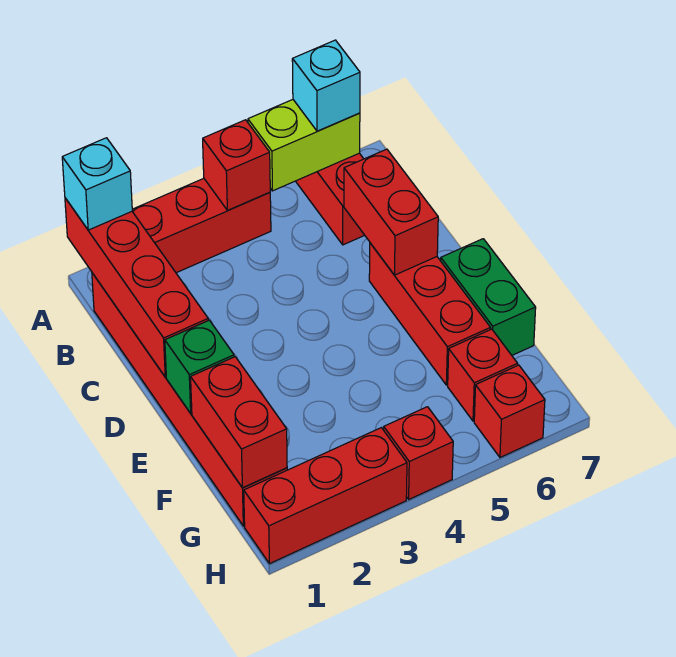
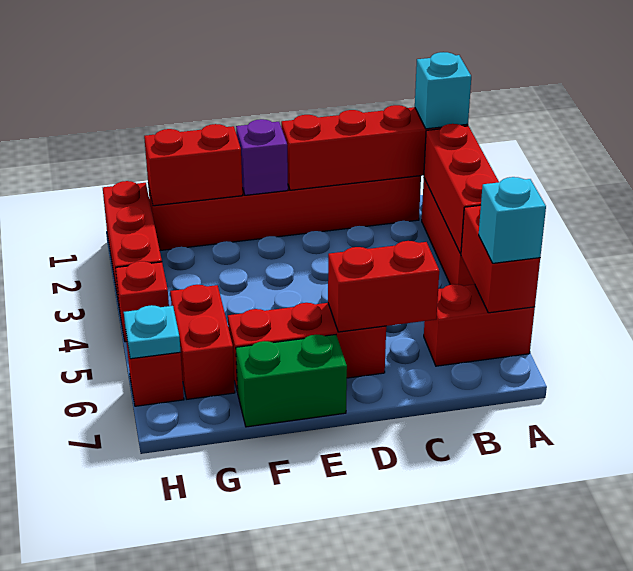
red brick A4 level 2 -> red brick A2:A4 level 2
lime brick A5:A6 level 2 -> red brick A5:A6 level 2
green brick E1 level 2 -> purple brick E1 level 2
red brick G6 level 1 -> red brick G5:G6 level 1
none -> cyan plate H6 level 2

